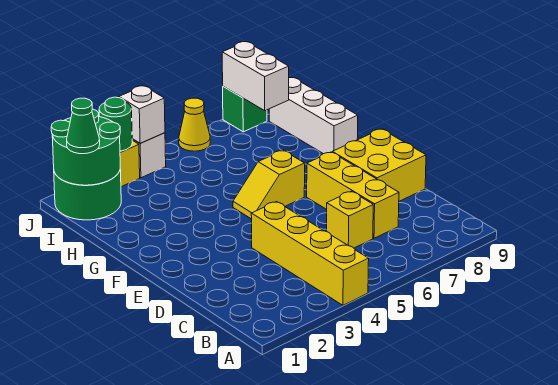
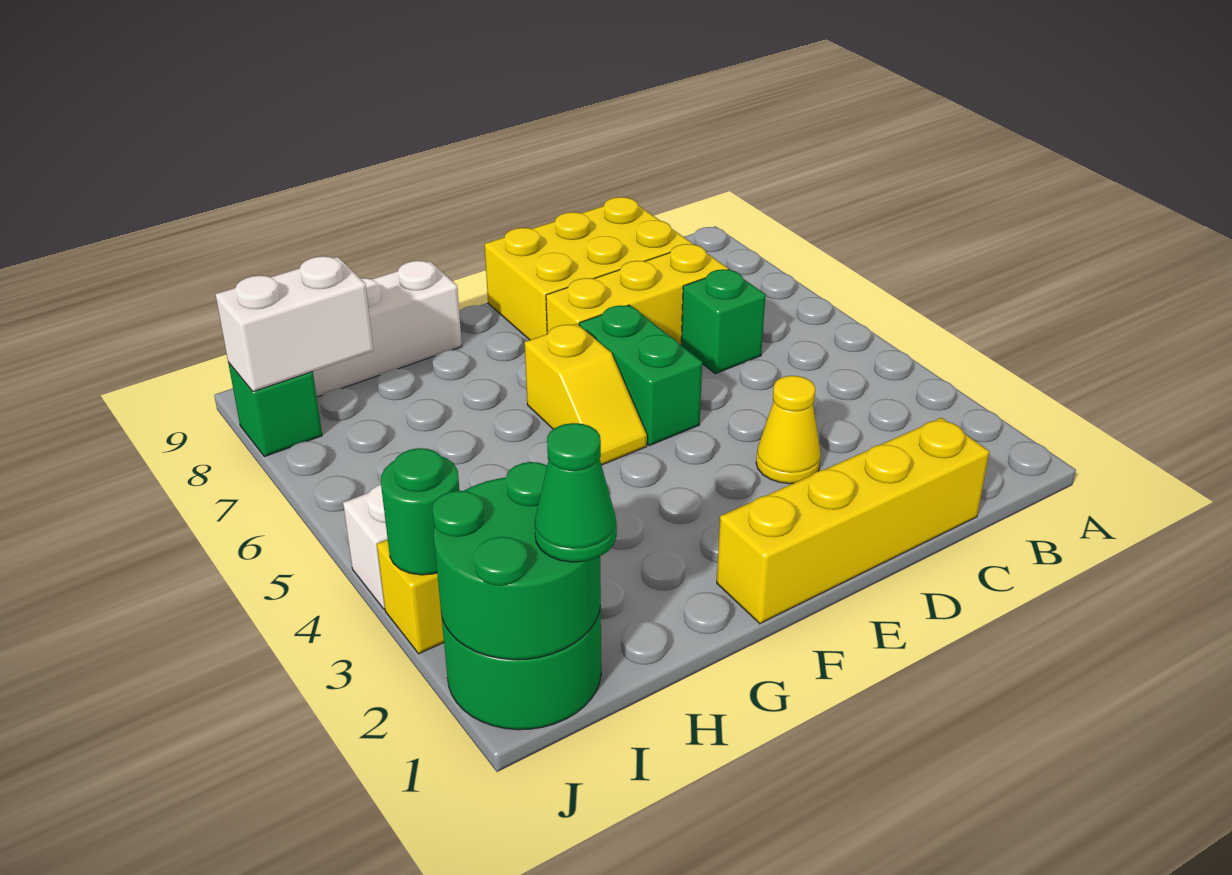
yellow brick A4:D4 level 1 -> yellow brick C1:F1 level 1
yellow brick C6 level 1 -> green brick C6 level 1
yellow brick D8:E9 level 1 -> yellow brick C8:E9 level 1
none -> green brick E5:E6 level 1
white brick J4 level 2 -> none
yellow cone J6 level 1 -> yellow cone D3 level 1

